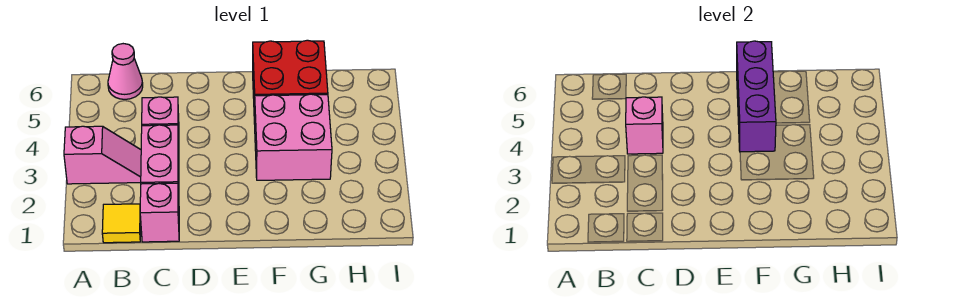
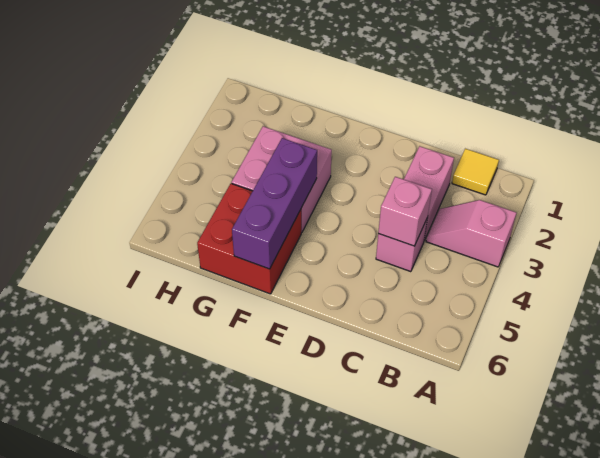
pink cone B6 level 1 -> none
pink brick C1 level 1 -> none

